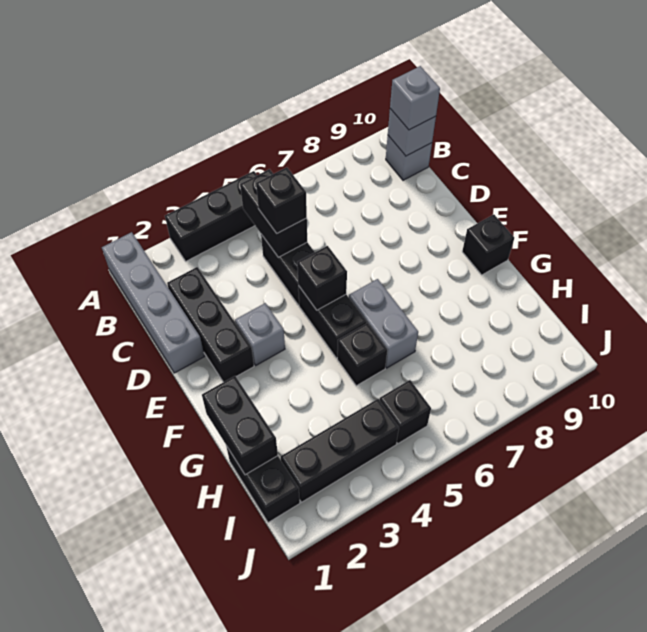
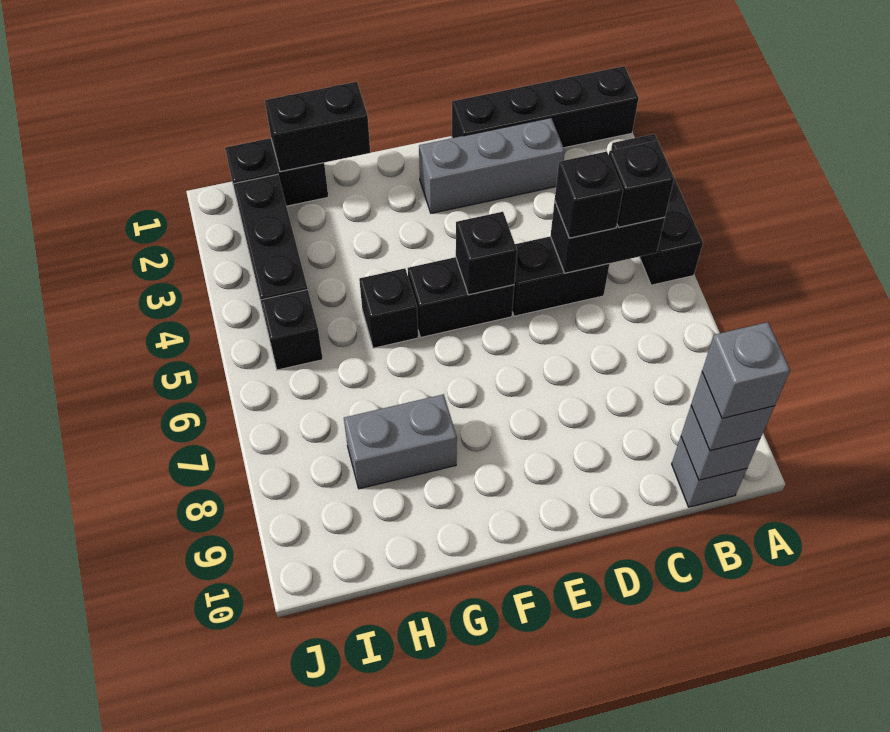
grey brick A1:D1 level 1 -> black brick A1:D1 level 1
black brick C2:E2 level 1 -> grey brick C2:E2 level 1
grey brick E3 level 1 -> grey brick B10 level 4
grey brick F6:G6 level 1 -> grey brick G8:H8 level 1
black brick F10 level 1 -> black brick B5 level 3

